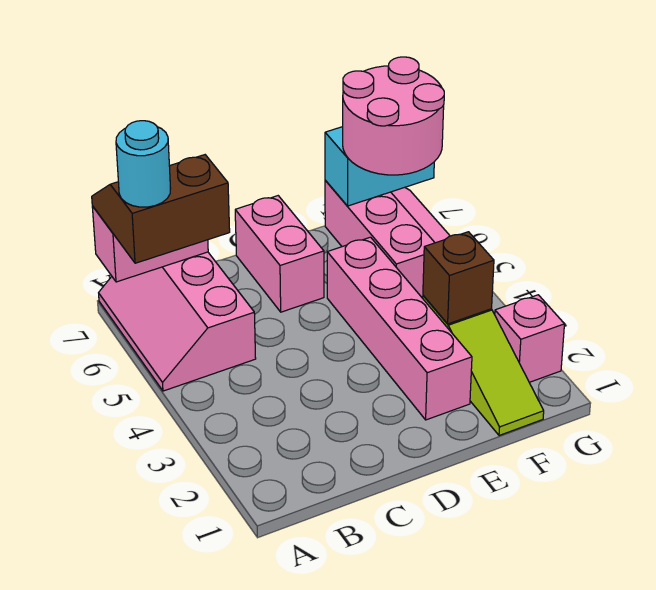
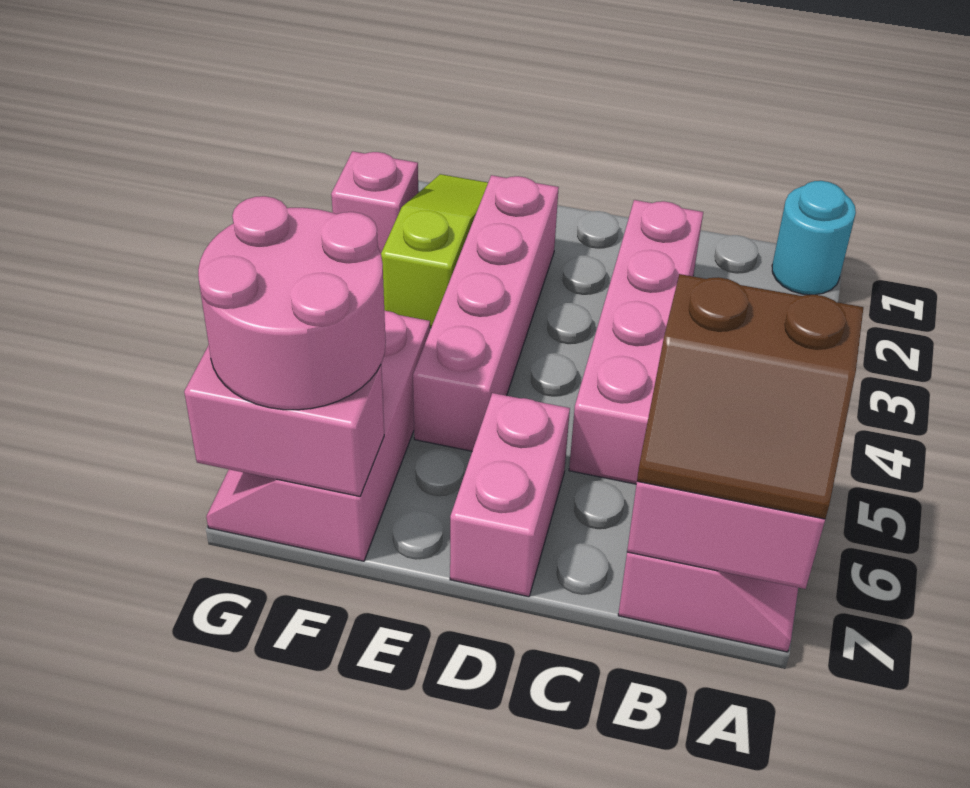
cyan round brick A6 level 4 -> cyan round brick A1 level 1
none -> pink brick C2:C5 level 1
brown brick F3 level 2 -> none
cyan brick F7:G7 level 2 -> pink brick F7:G7 level 2

